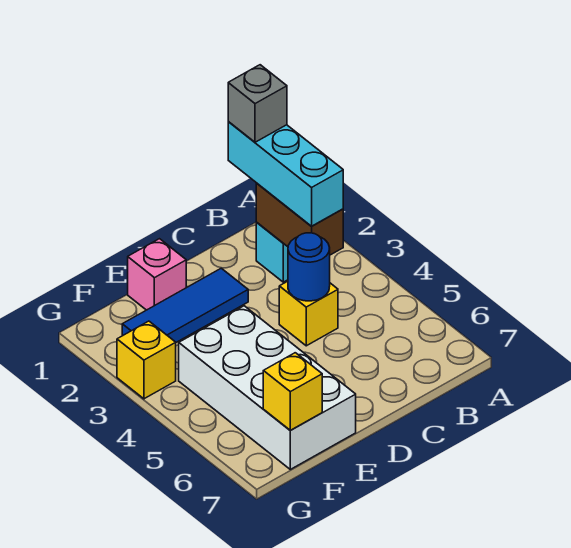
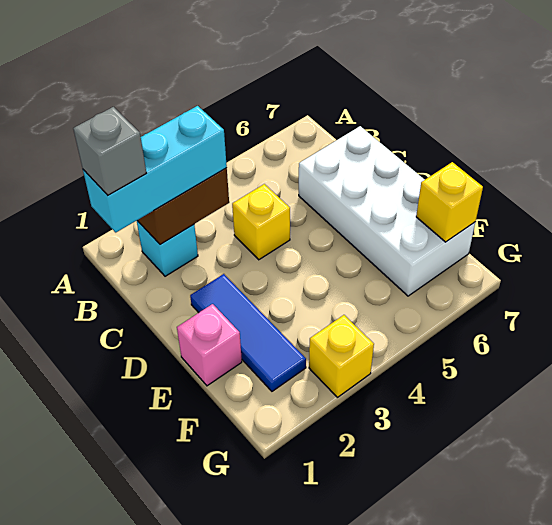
blue round brick C4 level 2 -> none
white brick E4:F7 level 1 -> white brick C6:F7 level 1

